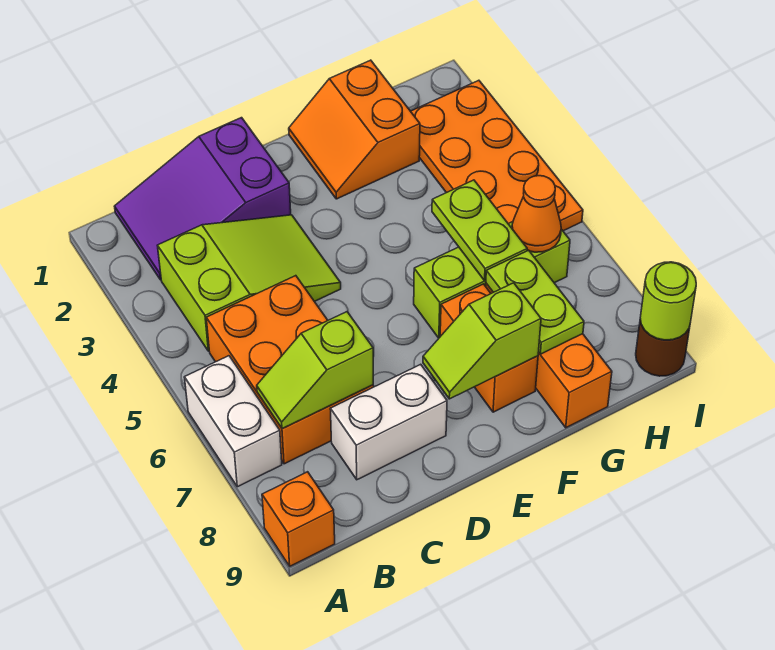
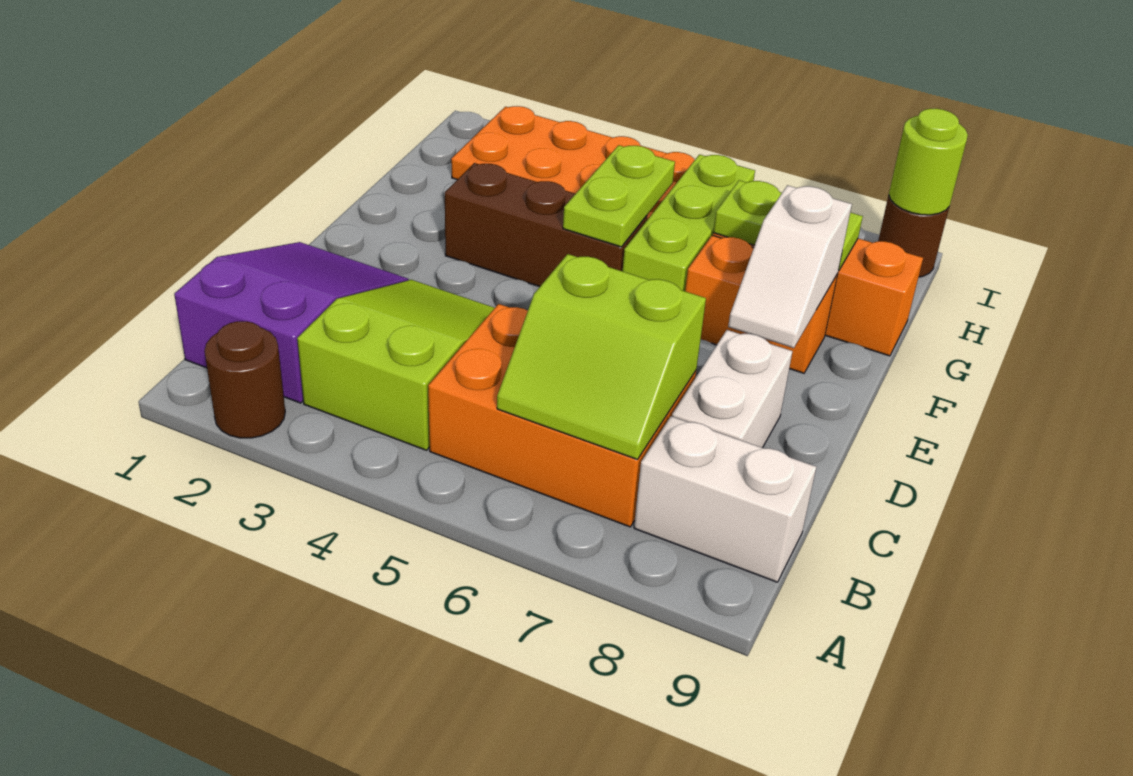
none -> brown round brick A2 level 1
white brick A6:A7 level 1 -> white brick B8:B9 level 1
orange brick A9 level 1 -> none
purple slope B1:D2 level 1 top D -> purple slope B1:D2 level 1 top B
lime slope B7:C7 level 2 top C -> lime slope B6:C7 level 2 top C
lime slope E8:F8 level 2 top F -> white slope E8:F8 level 2 top F
orange slope F1:G2 level 1 top G -> none
none -> brown brick F3:F5 level 1
lime plate G5:G6 level 2 -> lime plate F5:G5 level 2
orange cone H6 level 2 -> none

